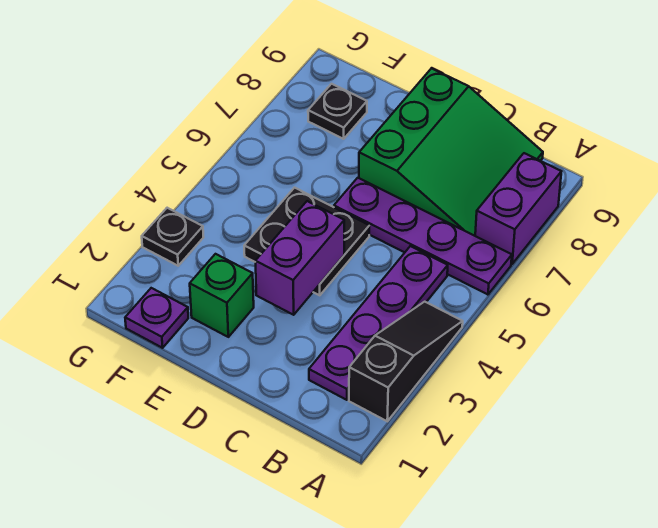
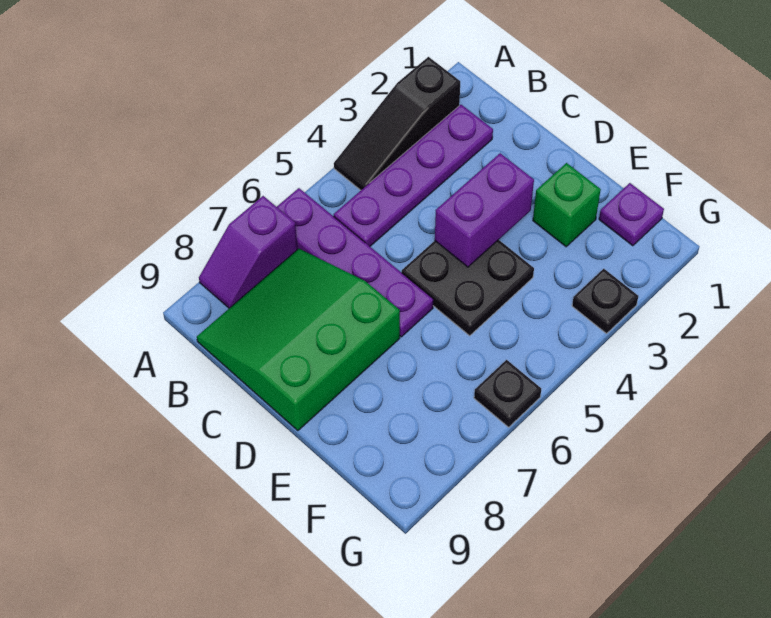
purple brick A7:A8 level 1 -> purple slope A7:A8 level 1 top 7
black plate F8 level 1 -> black plate G6 level 1

